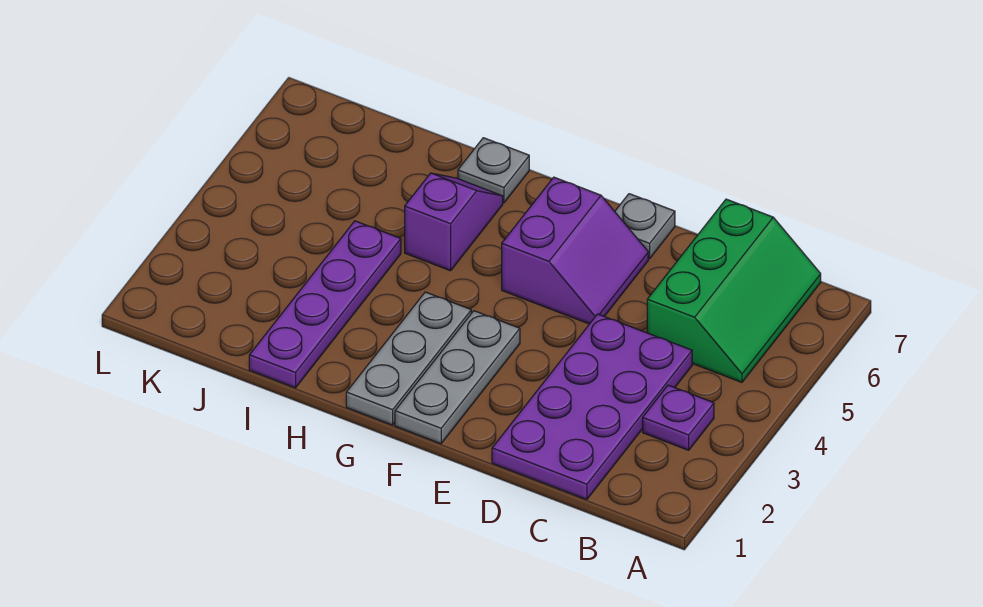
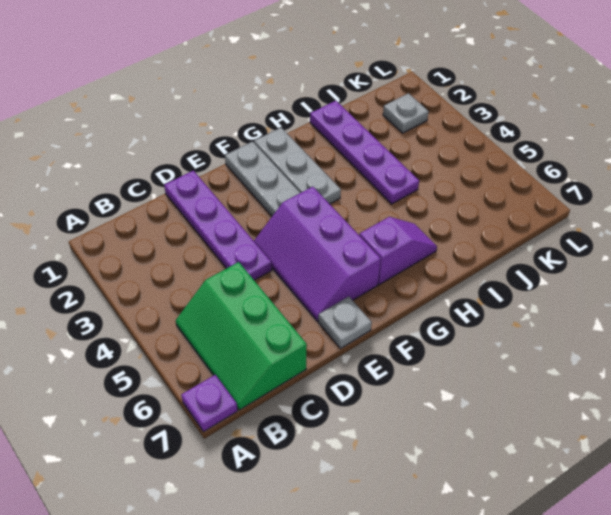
purple plate B3 level 1 -> purple plate A7 level 1
purple plate C1:D4 level 1 -> purple plate D1:D4 level 1
purple slope E5:F6 level 1 top F -> purple slope E4:F6 level 1 top F
purple slope H5:H6 level 1 top 5 -> purple slope G6:H6 level 1 top G
grey plate H7 level 1 -> grey plate K2 level 1

